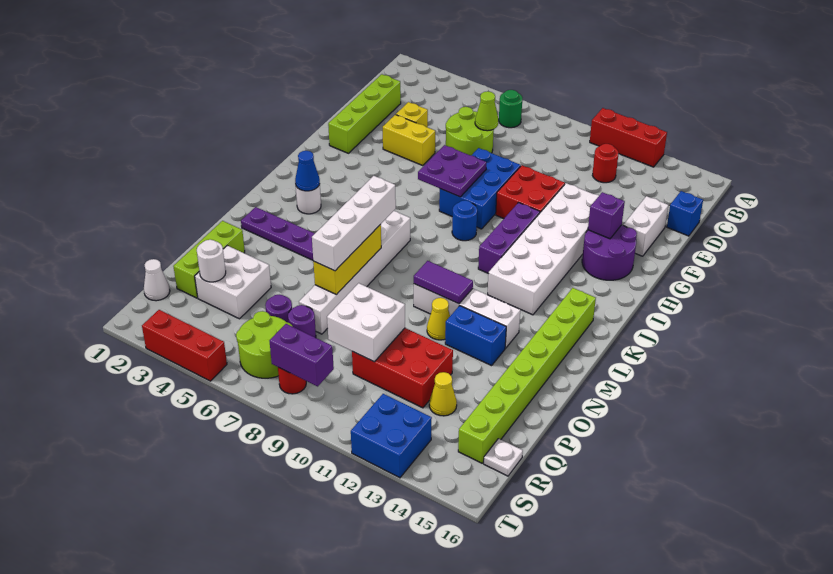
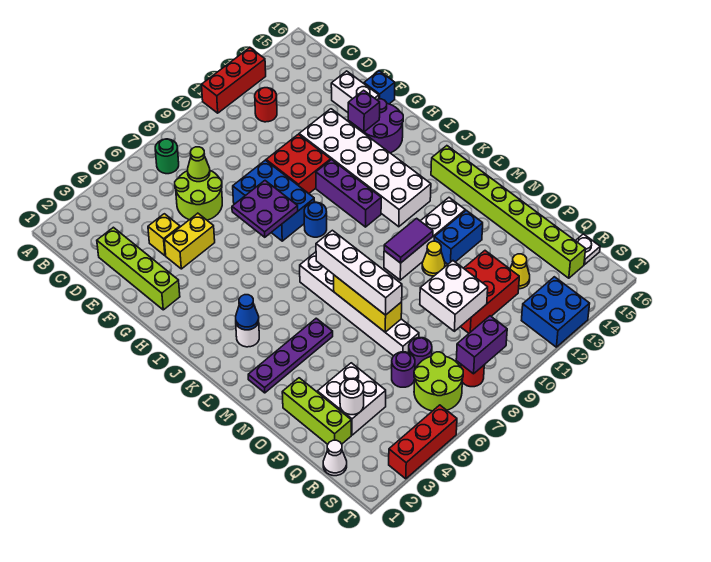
blue brick D16 level 1 -> blue brick F16 level 1

